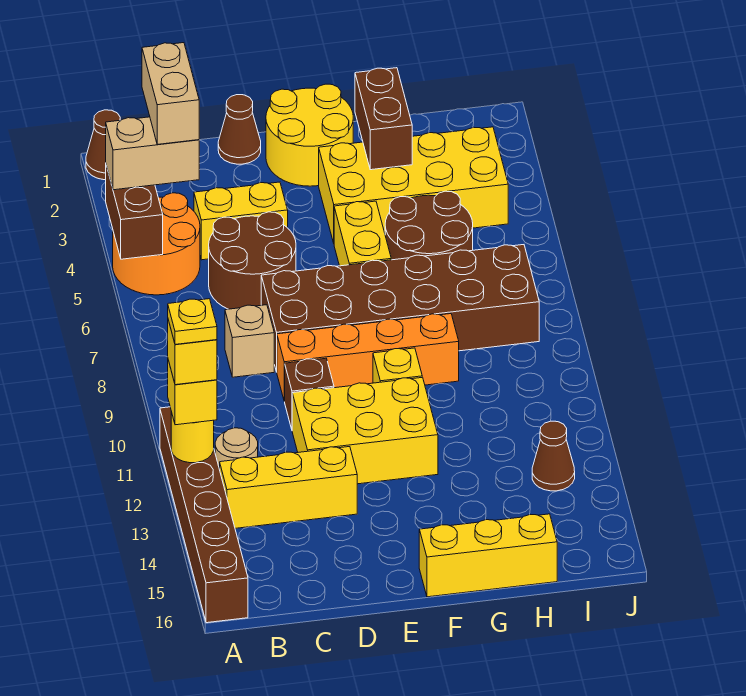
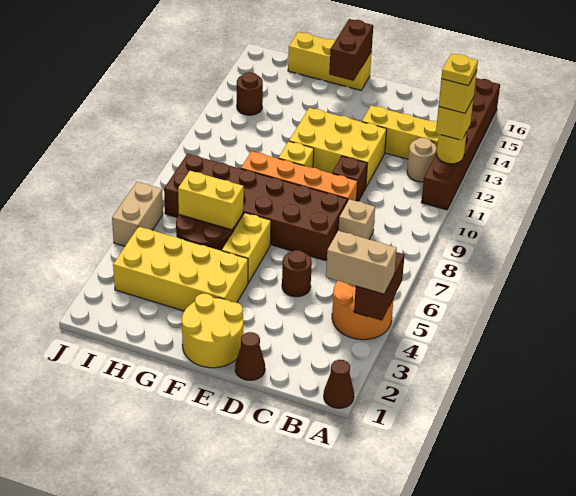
tan brick B3:B4 level 4 -> tan brick J5:J6 level 1
yellow brick C4:D4 level 1 -> yellow brick G6:H6 level 2
brown round brick C5:D6 level 1 -> brown round brick D5 level 1
brown brick G2:G3 level 2 -> brown brick F15:F16 level 2
brown cone I13 level 1 -> brown round brick I13 level 1

